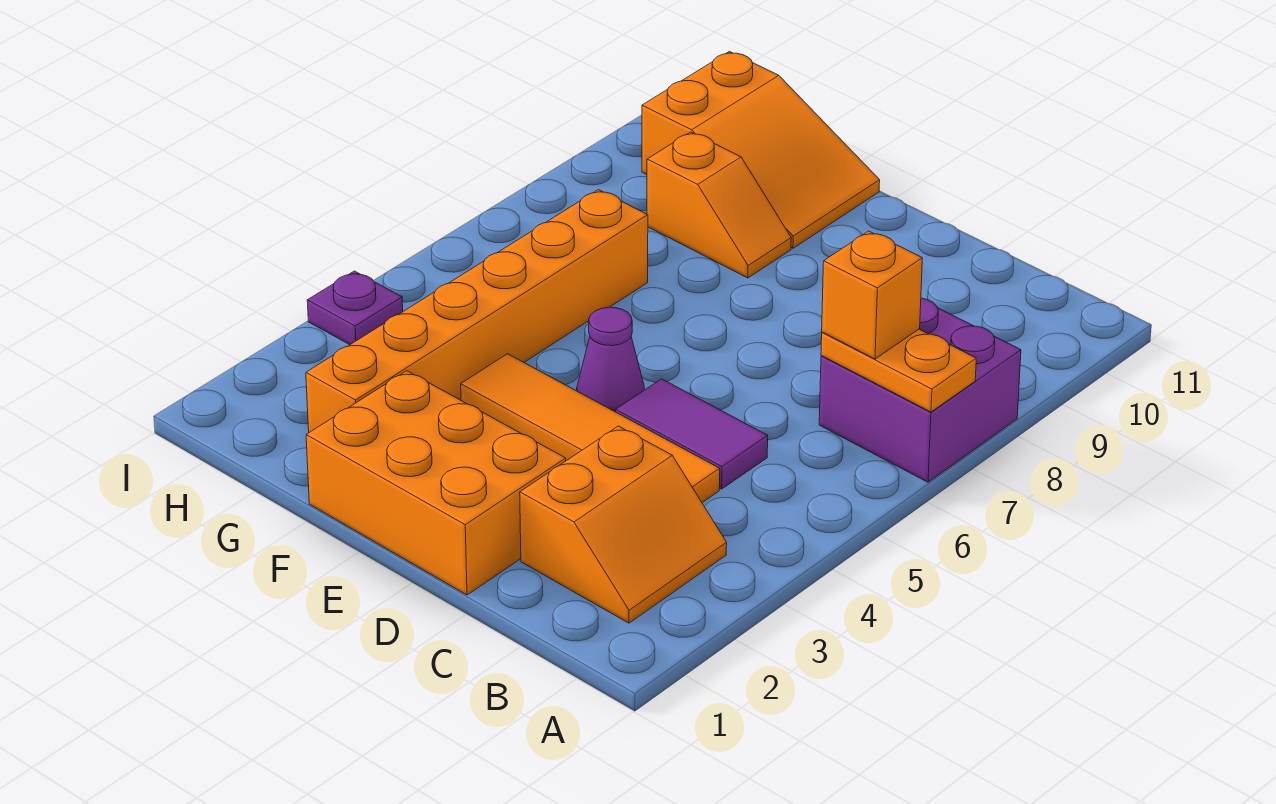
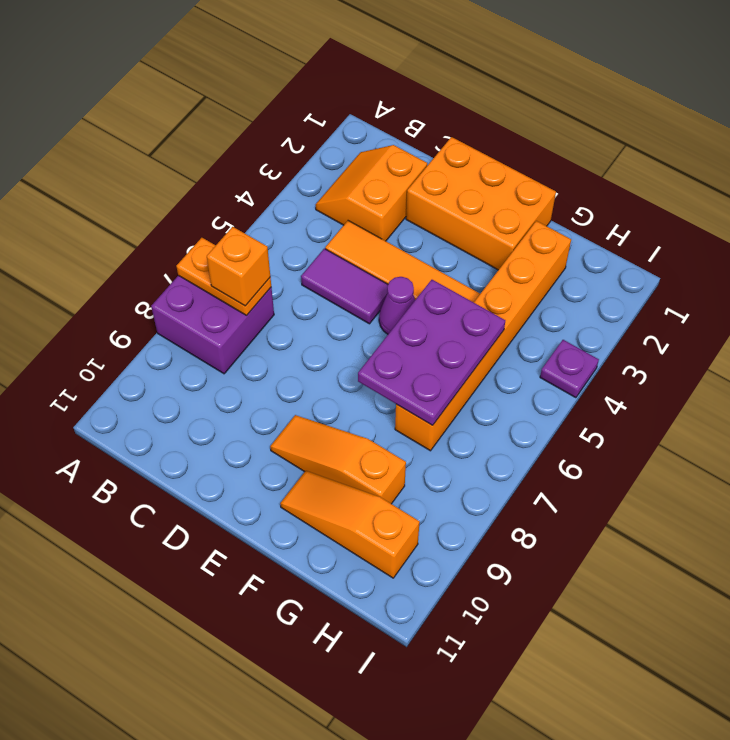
none -> purple plate F5:G7 level 2
orange slope F9:G9 level 1 top G -> orange slope E9:G9 level 1 top G
orange slope F10:H11 level 1 top H -> orange slope F10:H10 level 1 top H

